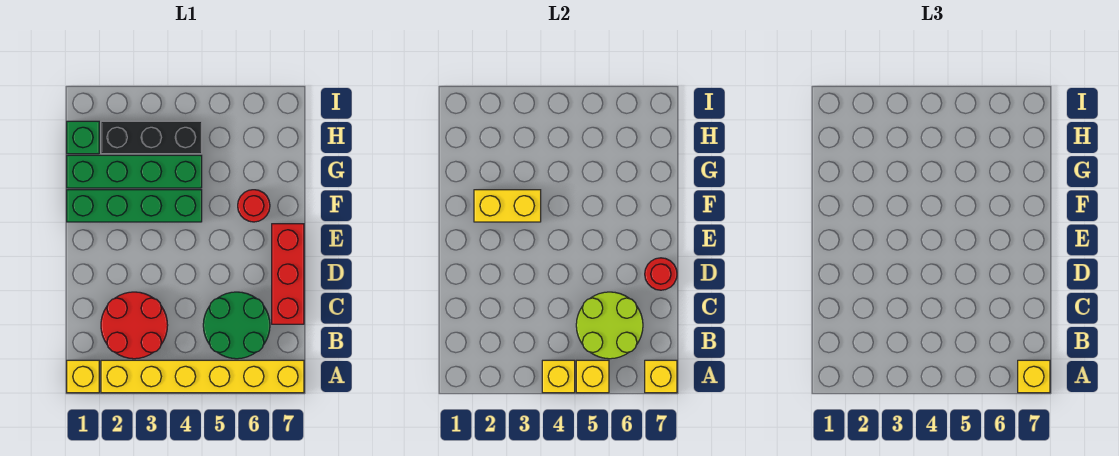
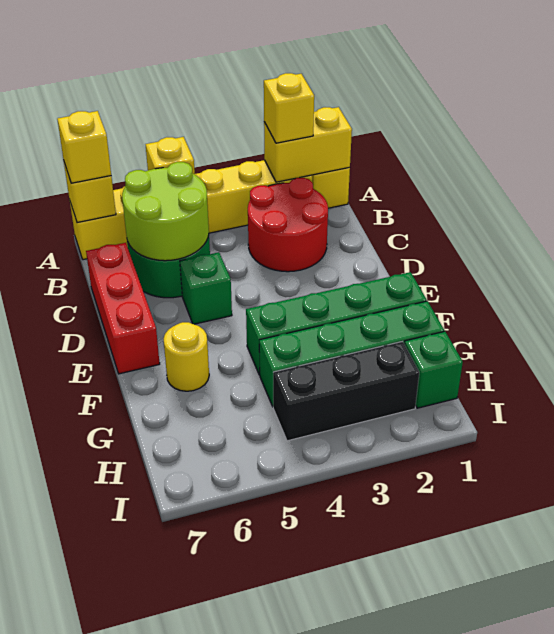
yellow brick A4 level 2 -> yellow brick A2 level 3
none -> green brick D5 level 1
red round brick D7 level 2 -> none
yellow brick F2:F3 level 2 -> yellow brick A1:A2 level 2
red round brick F6 level 1 -> yellow round brick F6 level 1

